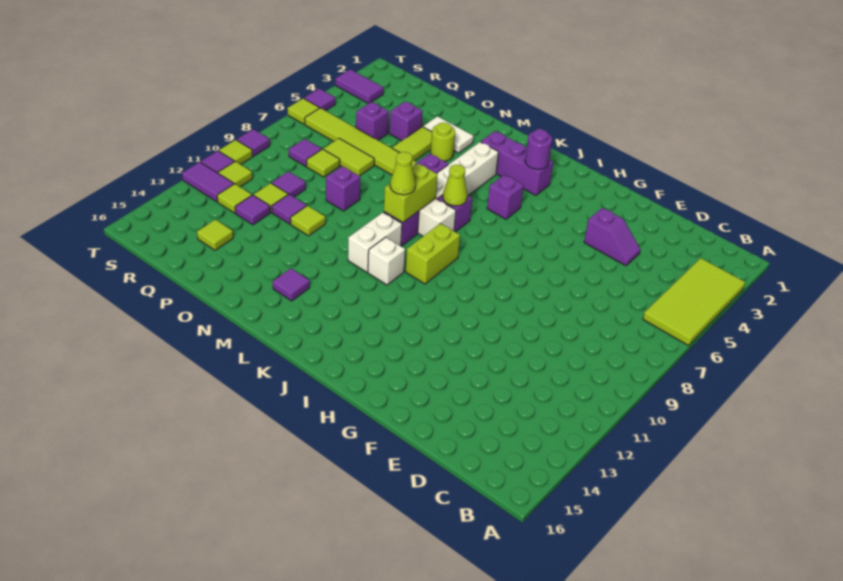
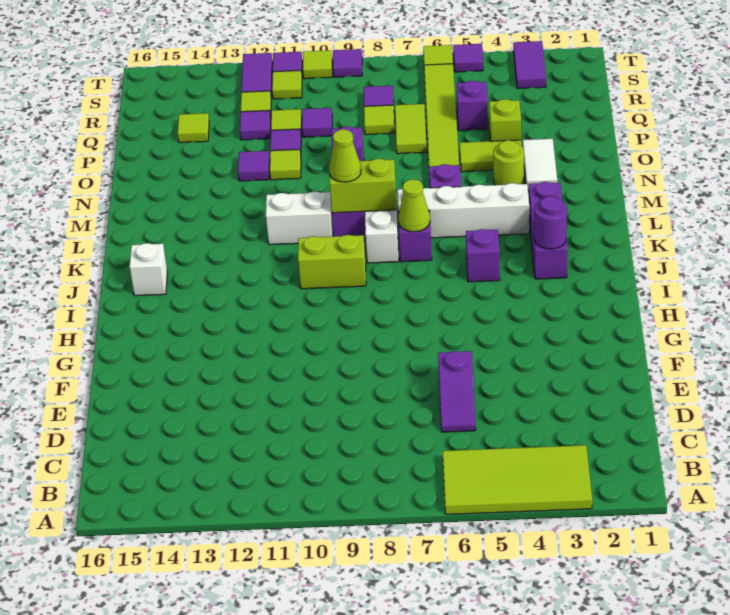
purple slope E4:F4 level 1 top F -> purple slope D6:E6 level 1 top E
white brick K11 level 1 -> white brick J15 level 1
purple tile M14 level 1 -> purple tile O12 level 1
purple brick P4 level 1 -> lime brick P4 level 1

